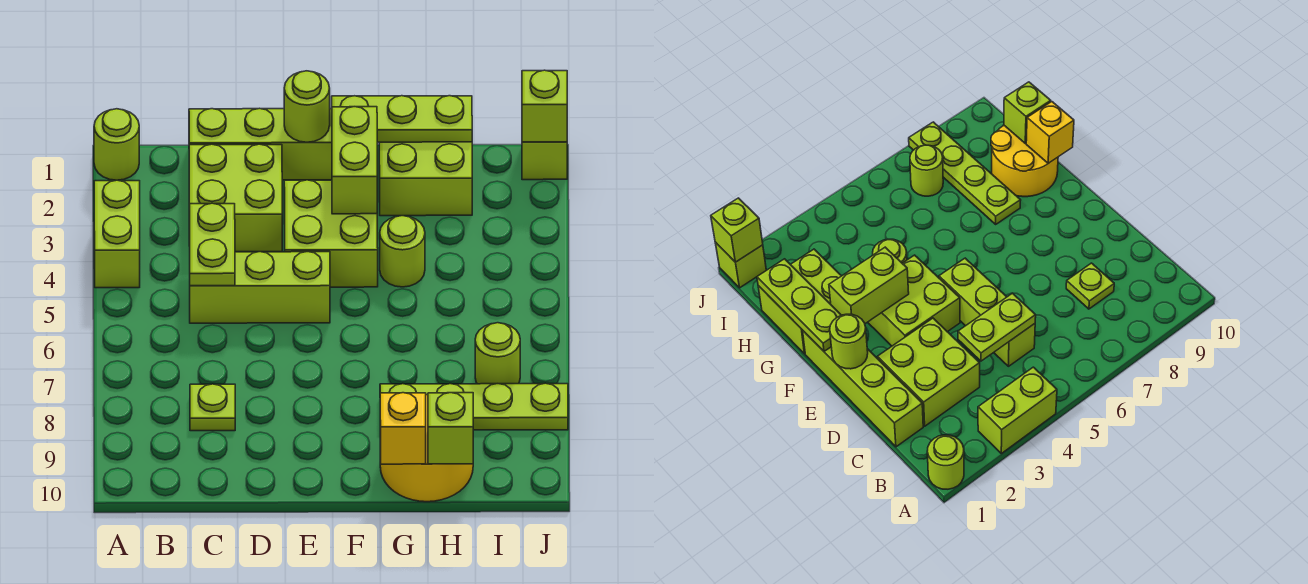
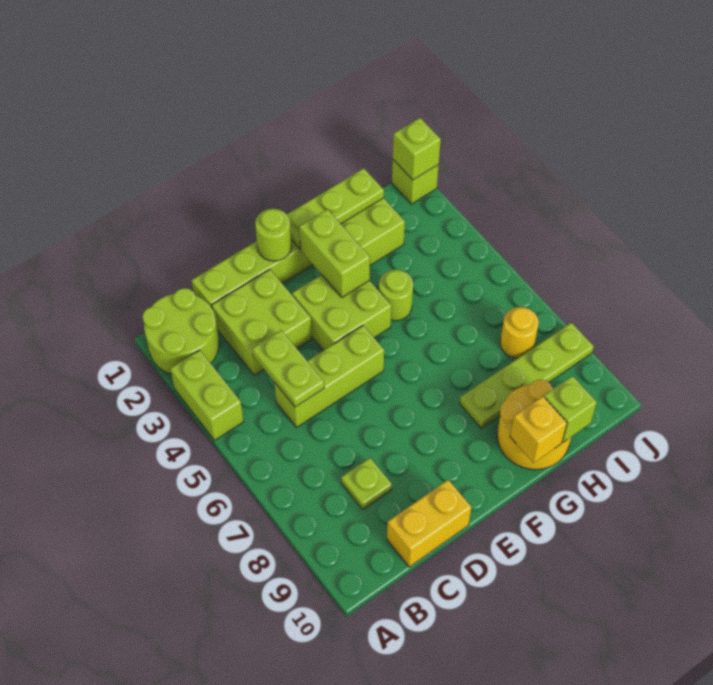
lime round brick A1 level 1 -> lime round brick A1:B2 level 1
none -> yellow brick C10:D10 level 1
lime round brick I7 level 1 -> yellow round brick I7 level 1

